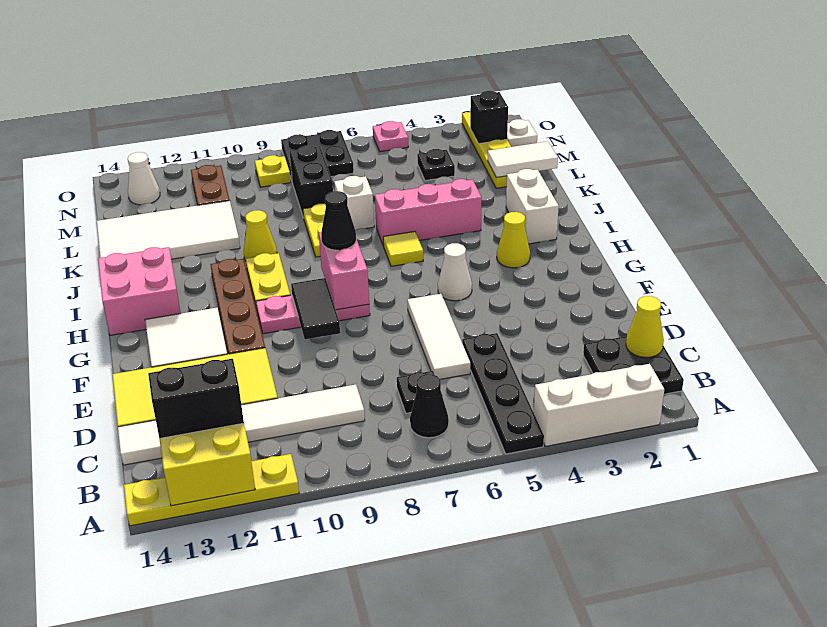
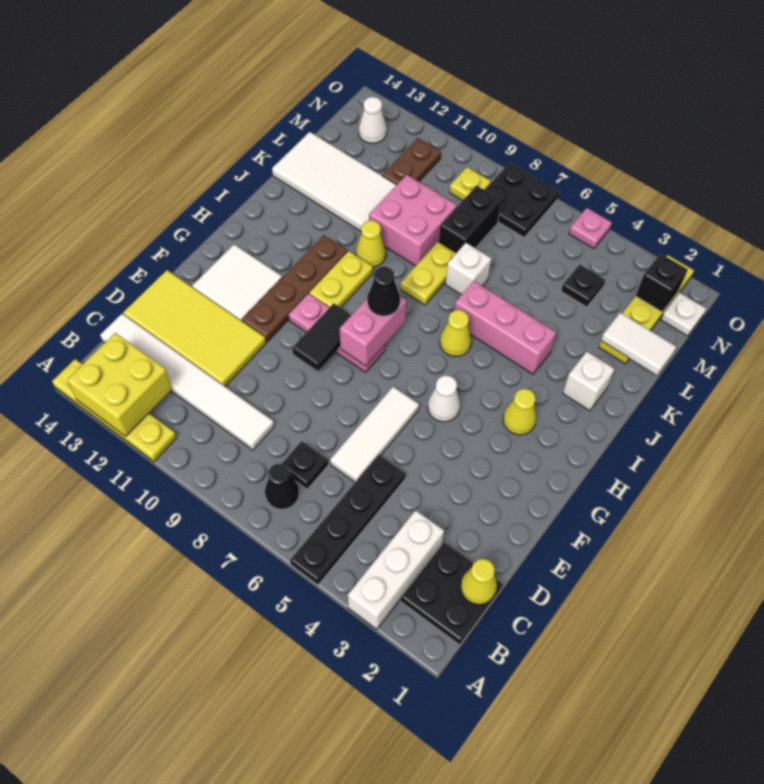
white brick A2:A4 level 1 -> white brick A3:C3 level 1
black brick B12:B13 level 3 -> none
pink brick H13:I14 level 1 -> pink brick K9:L10 level 1
white brick I2:J2 level 1 -> white brick J2 level 1
yellow tile I6 level 1 -> yellow cone I6 level 1

